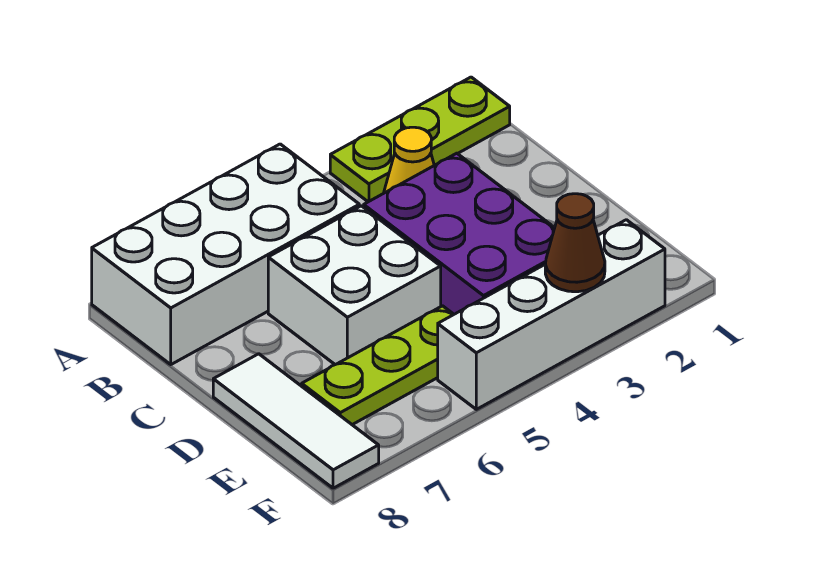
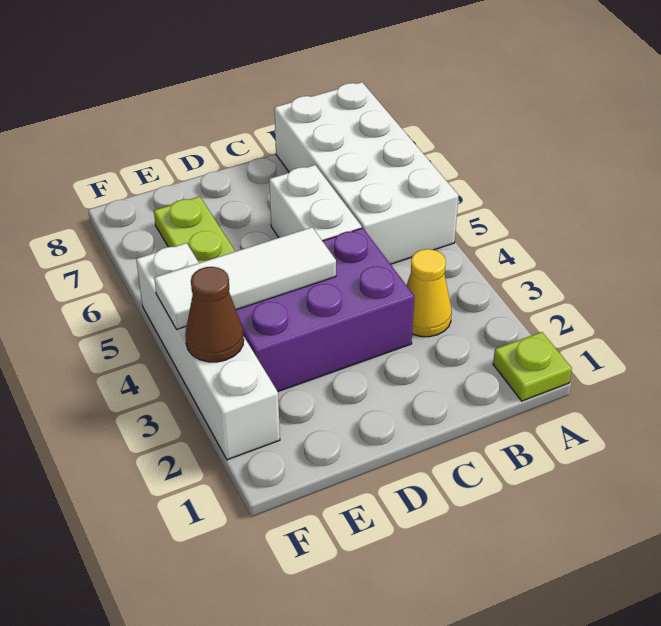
lime plate A1:A3 level 1 -> lime plate A1 level 1
white brick C5:D6 level 1 -> white brick C5:C6 level 1
white tile D8:F8 level 1 -> white tile D4:F4 level 2

